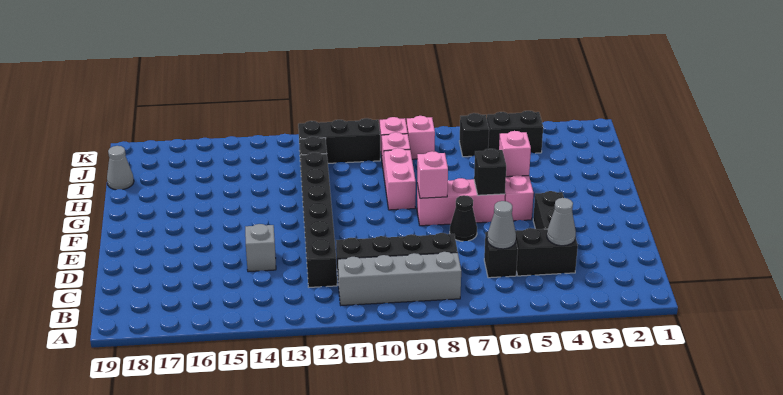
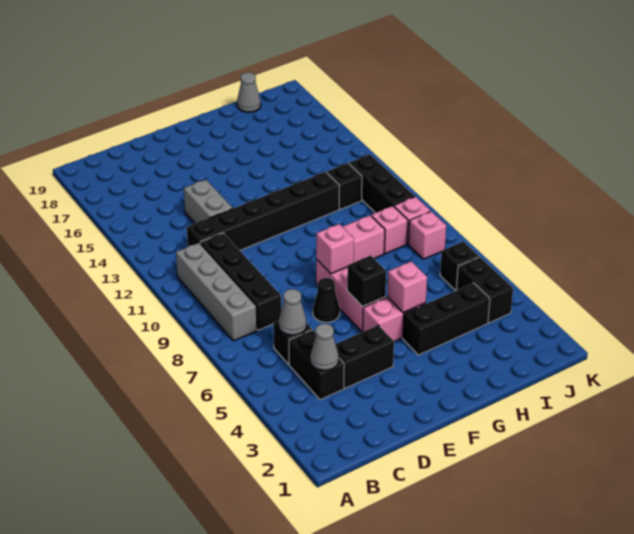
grey brick D14 level 1 -> grey brick D13:D14 level 1
none -> black brick G4:I4 level 1

